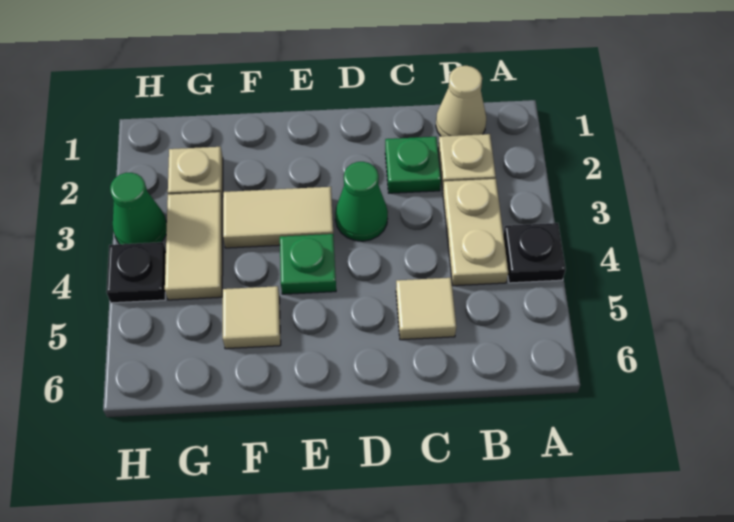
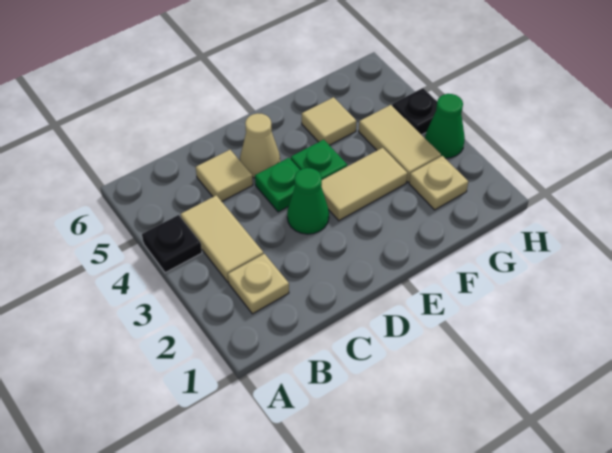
tan cone B1 level 1 -> tan cone D5 level 1
tan plate B3:B4 level 1 -> tan tile B3:B4 level 1
green plate C2 level 1 -> green plate D4 level 1

